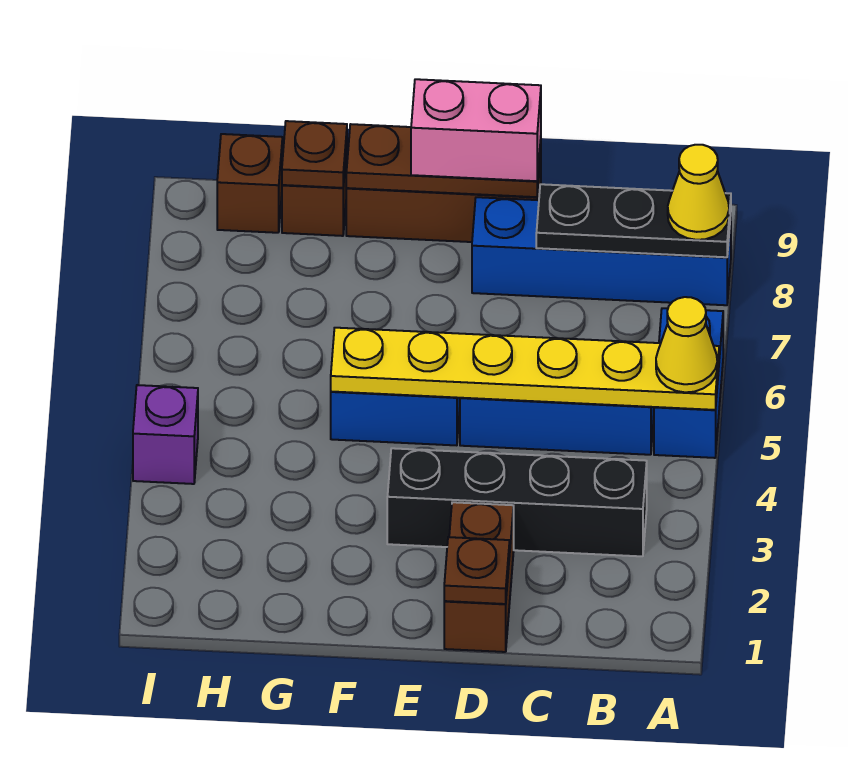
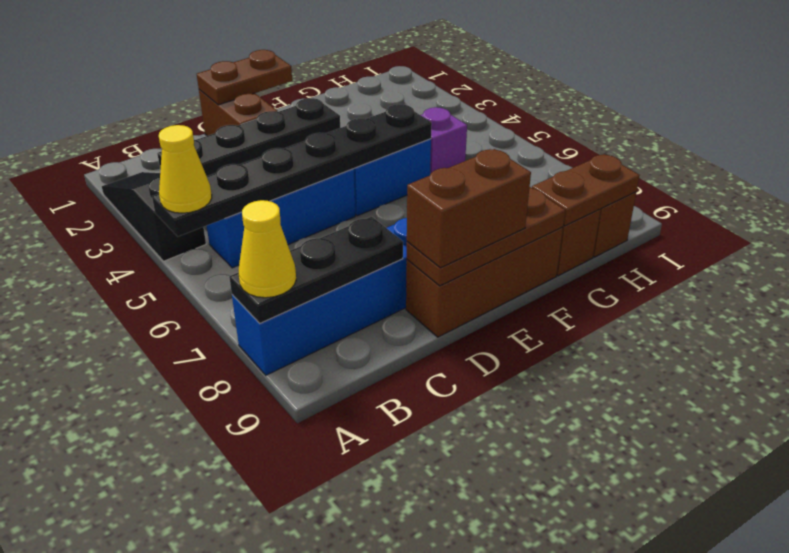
none -> black slope A2:A4 level 1 top 4
blue brick A5:A6 level 1 -> none
yellow plate A5:F5 level 2 -> black plate A5:F5 level 2
brown plate D1 level 2 -> brown plate D1:E1 level 2
pink brick D9:E9 level 3 -> brown brick D9:E9 level 3
brown plate G9 level 2 -> brown plate G9:H9 level 2
purple brick I4 level 1 -> purple brick G5 level 1

